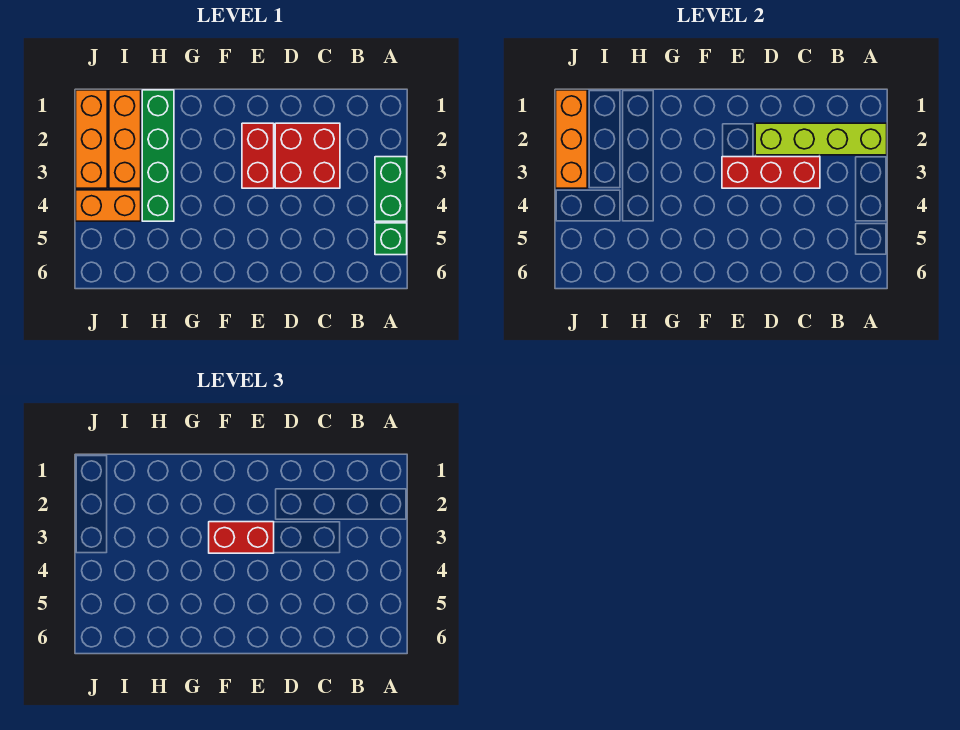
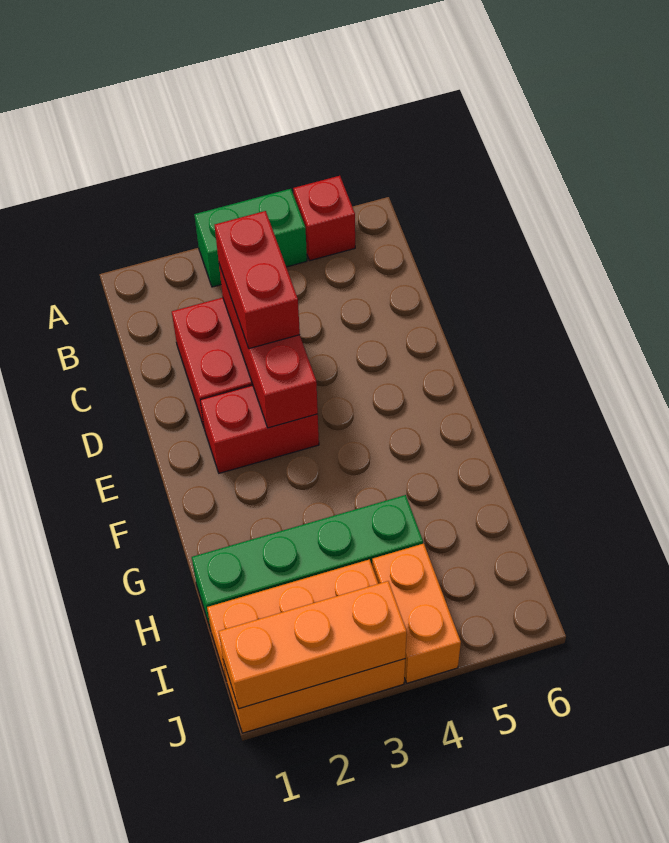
lime brick A2:D2 level 2 -> none
green brick A5 level 1 -> red brick A5 level 1
red brick E3:F3 level 3 -> red brick C3:D3 level 3

